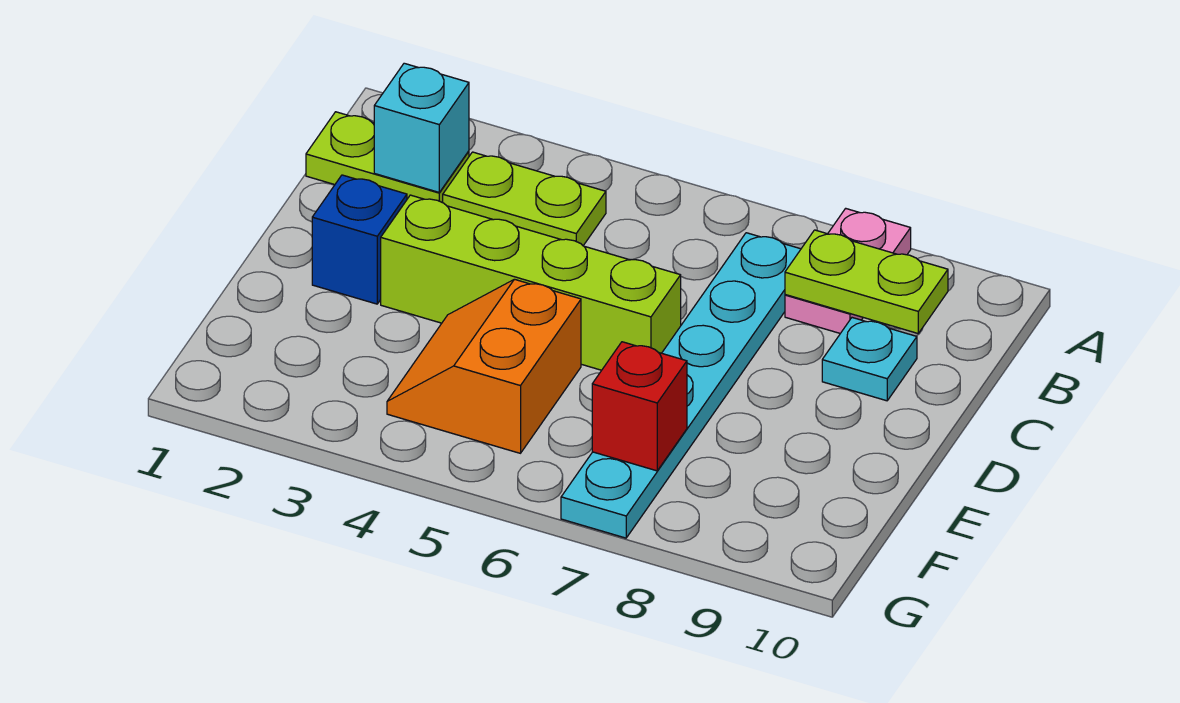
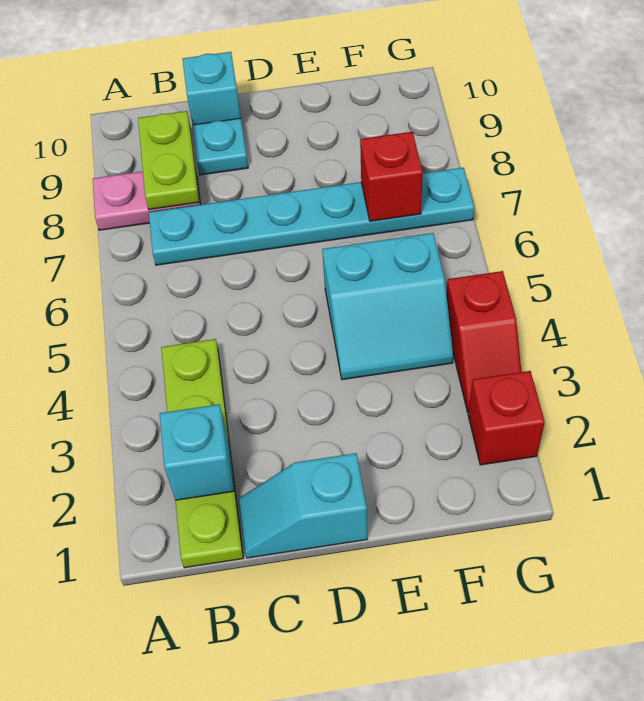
none -> cyan slope C1:D1 level 1 top D
none -> cyan brick C10 level 1
blue brick D2 level 1 -> none
lime brick D3:D6 level 1 -> none
orange slope E4:F5 level 1 top 5 -> cyan slope E4:F5 level 1 top 5
none -> red brick G2 level 1
none -> red slope G3:G4 level 1 top 4

